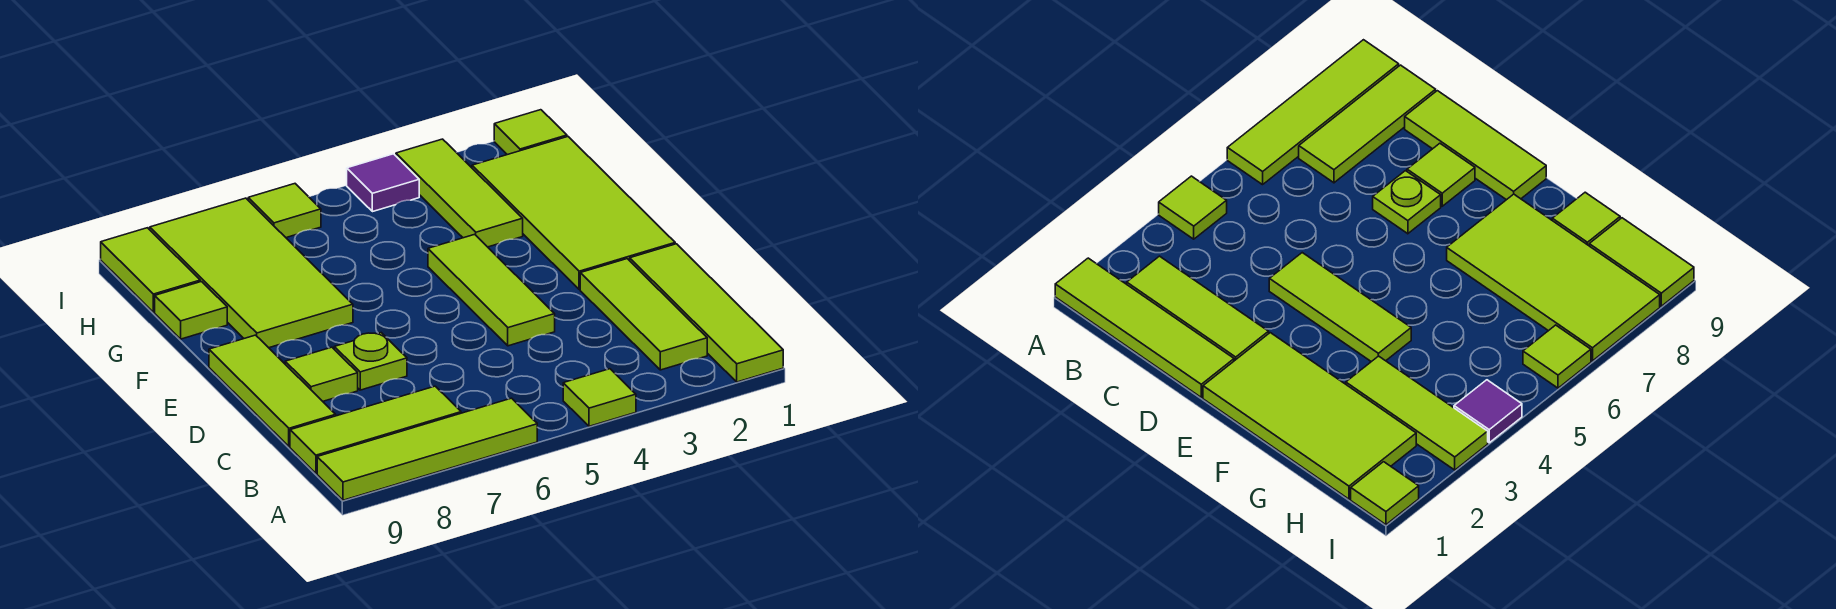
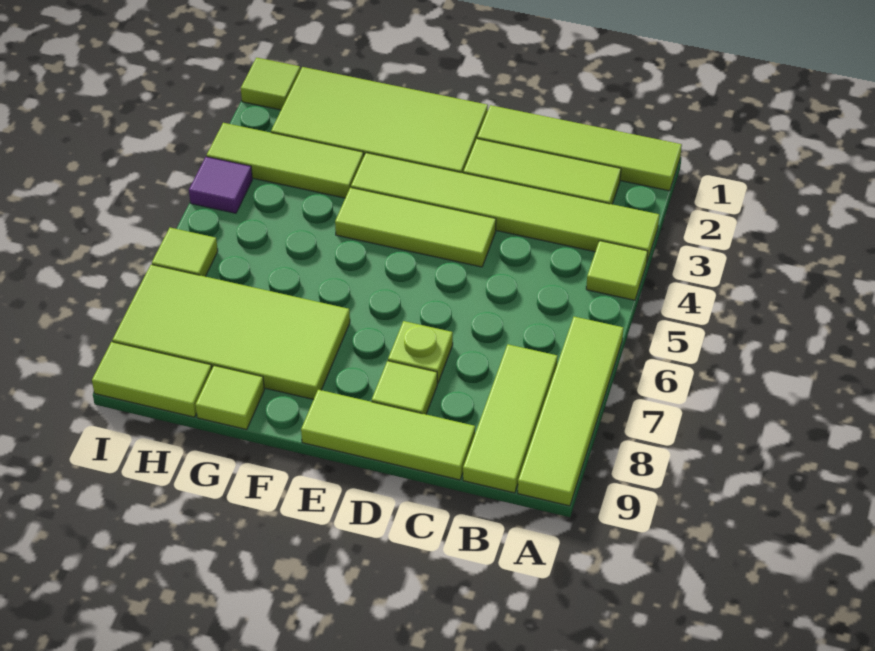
none -> lime tile A3:F3 level 1

